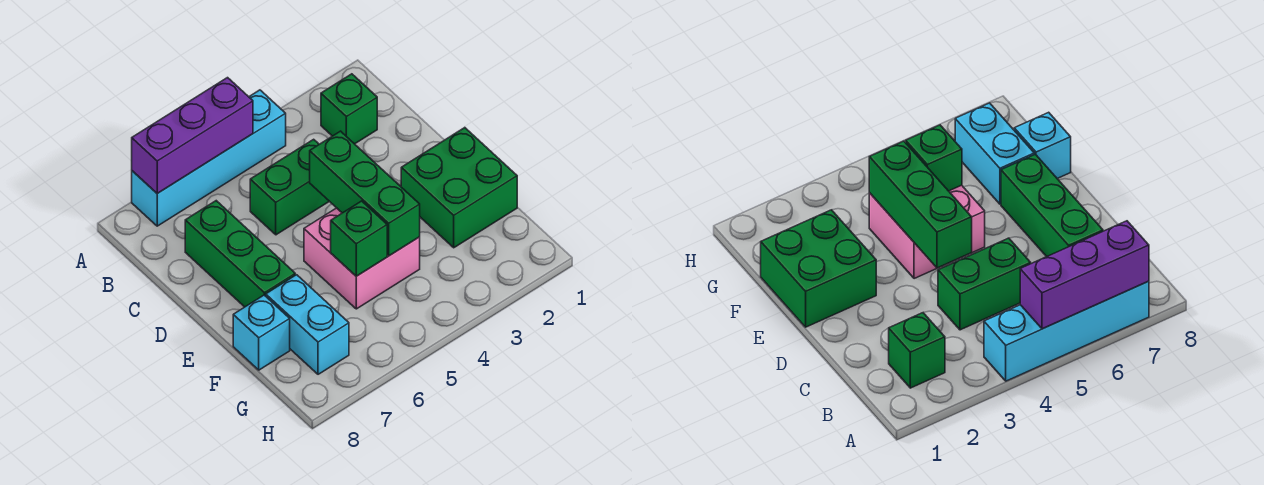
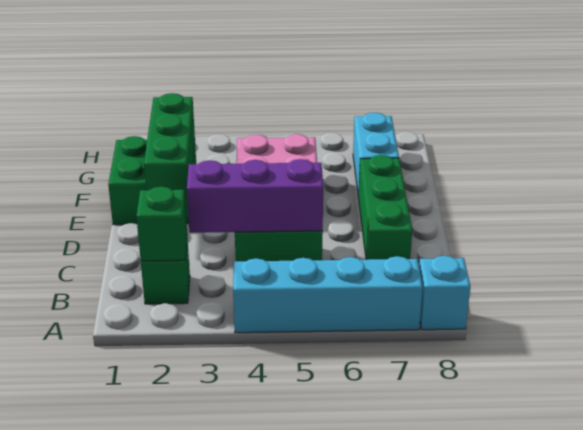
purple brick A5:A7 level 2 -> purple brick C3:C5 level 2
green brick D4:F4 level 2 -> green brick D2:F2 level 2
green brick F5 level 2 -> green brick B2 level 2
cyan brick F8 level 1 -> cyan brick A8 level 1

